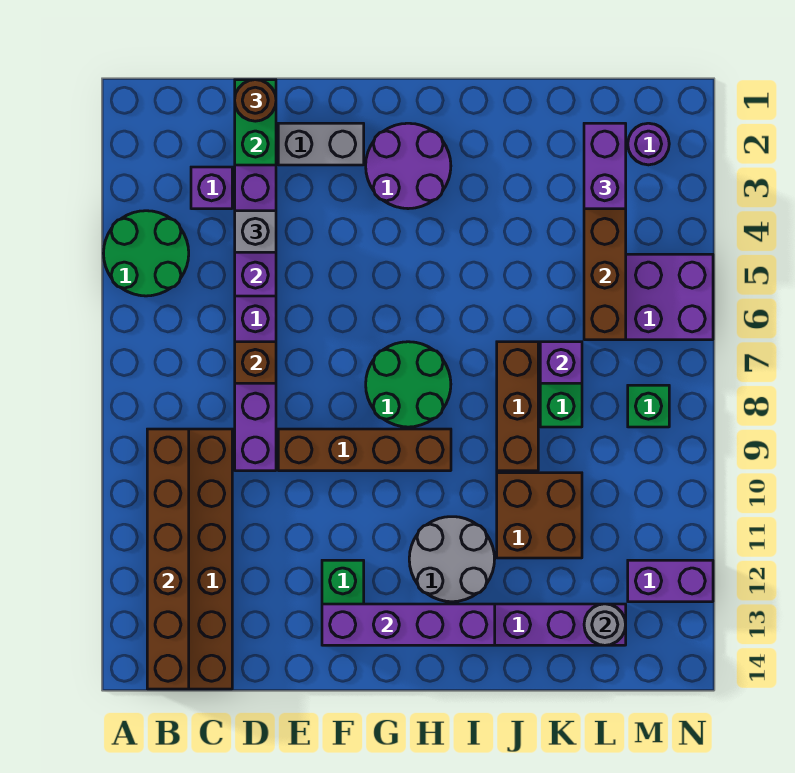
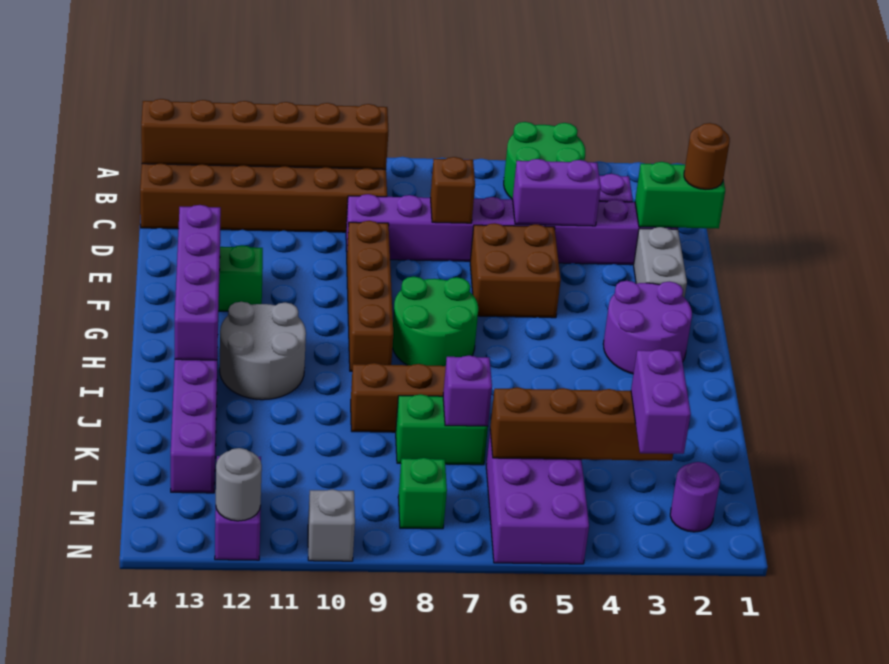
grey brick D4 level 3 -> grey brick N10 level 1
brown brick J10:K11 level 1 -> brown brick E5:F6 level 1
purple brick L2:L3 level 3 -> purple brick L3:M3 level 3
grey round brick L13 level 2 -> grey round brick N12 level 2

